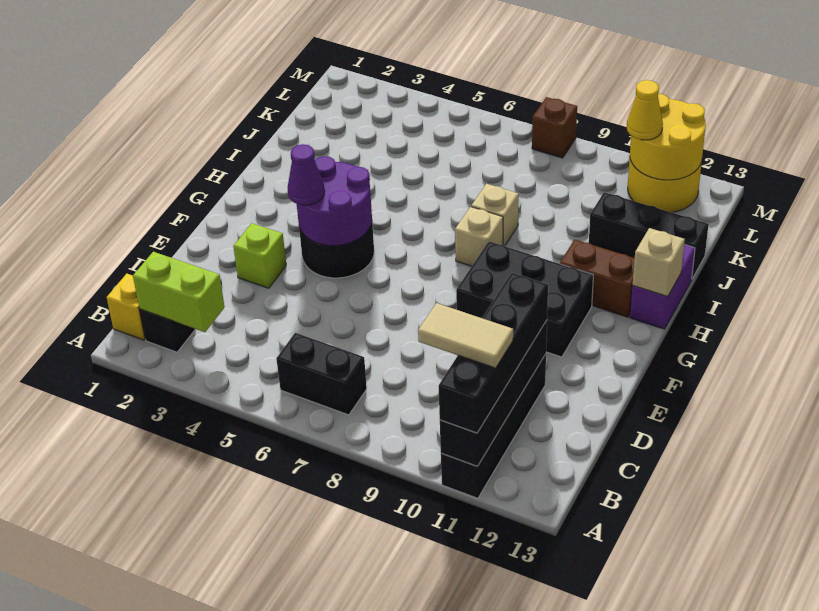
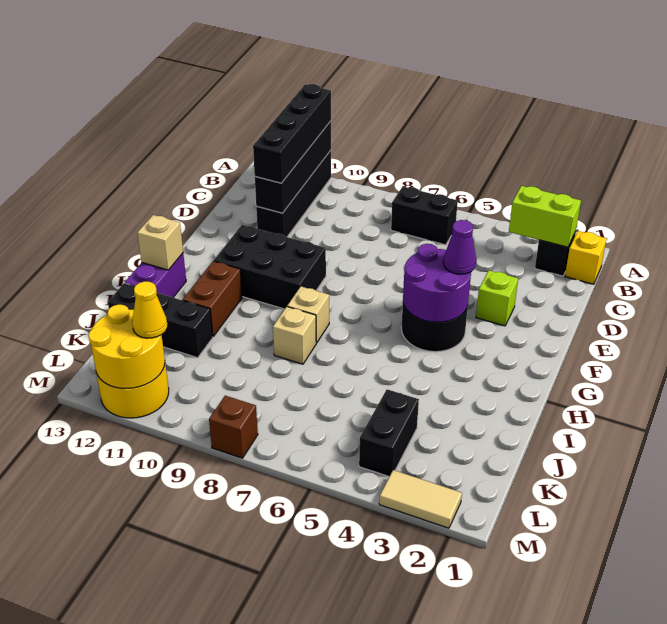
tan tile B10:B11 level 4 -> tan tile M2:M3 level 1
brown brick H11:H12 level 1 -> brown brick H11:I11 level 1
none -> black brick K4:L4 level 1

